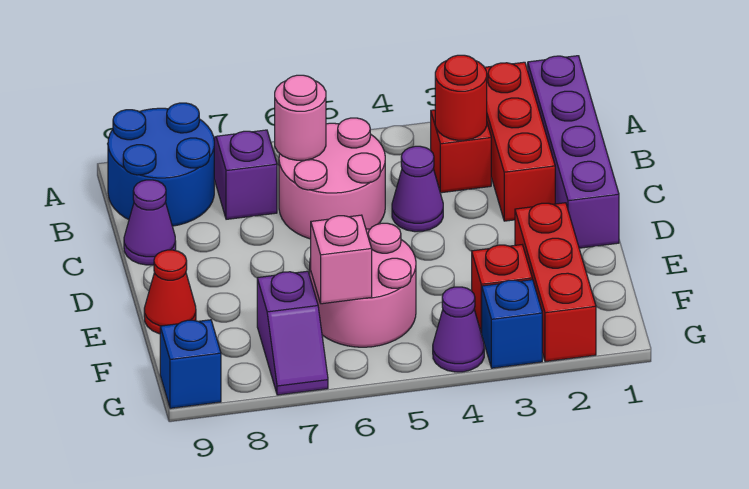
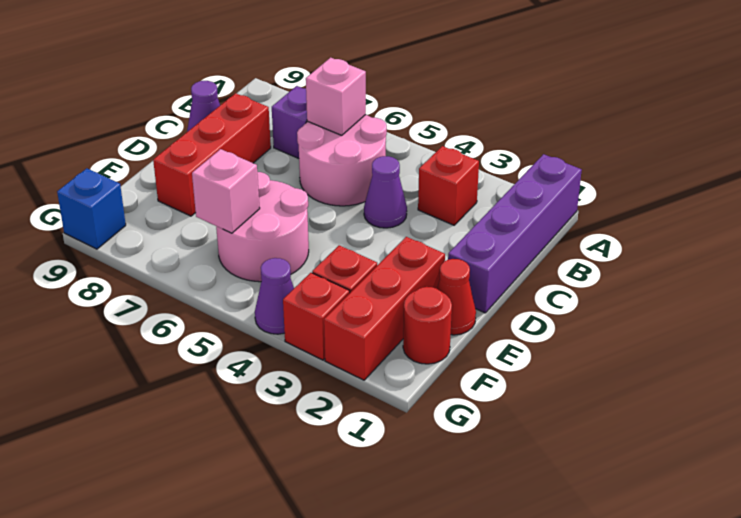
red brick A2:C2 level 1 -> red brick C8:E8 level 1
blue round brick A8:B9 level 1 -> none
red round brick B3 level 2 -> red round brick F1 level 1
pink round brick B6 level 2 -> pink brick B6 level 2
red cone E9 level 1 -> red cone E1 level 1
purple slope F7:G7 level 1 top F -> none
blue brick G3 level 1 -> red brick G3 level 1

